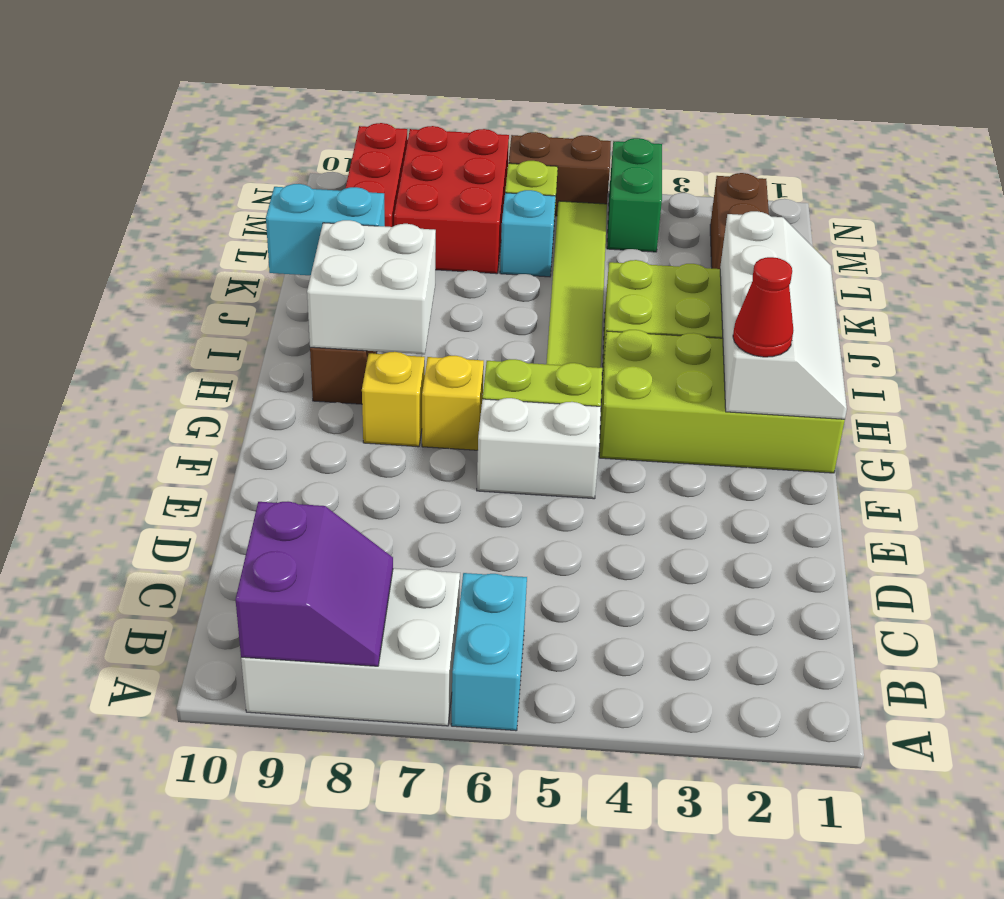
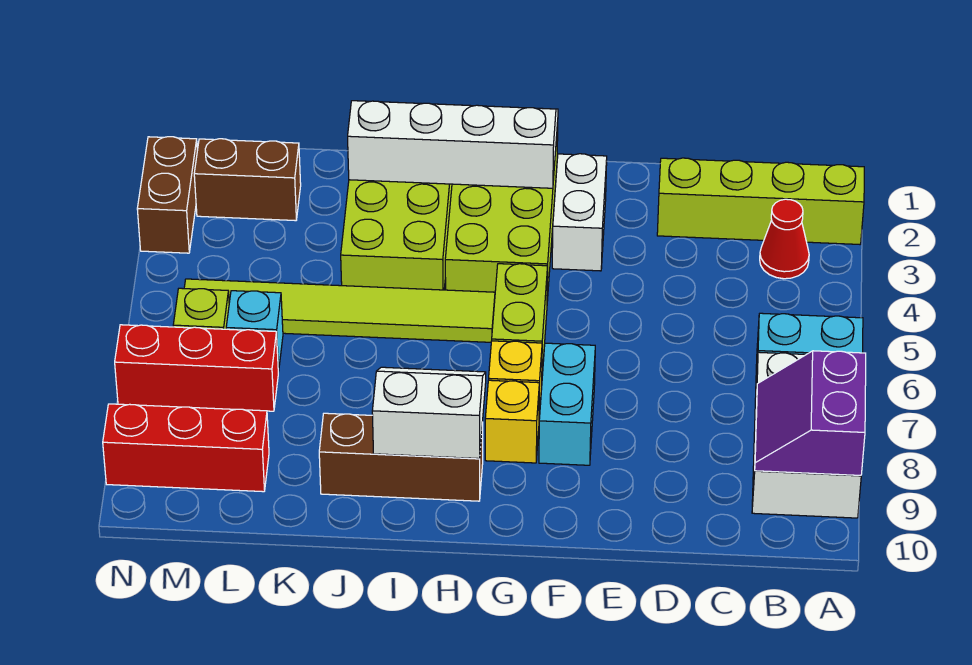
none -> lime brick A2:D2 level 1
purple slope A8:B9 level 2 top 9 -> purple slope A8:B9 level 2 top A
white brick F5:F6 level 1 -> white brick F2:F3 level 1
red cone G2 level 3 -> red cone B3 level 1
white brick H8:I9 level 2 -> white slope H8:I9 level 2 top 9
cyan brick J9:J10 level 2 -> cyan brick F7:F8 level 1
red brick L7:N8 level 1 -> red brick L7:N7 level 1
green brick M4:N4 level 1 -> none
brown brick N5:N6 level 1 -> brown brick N2:N3 level 1

